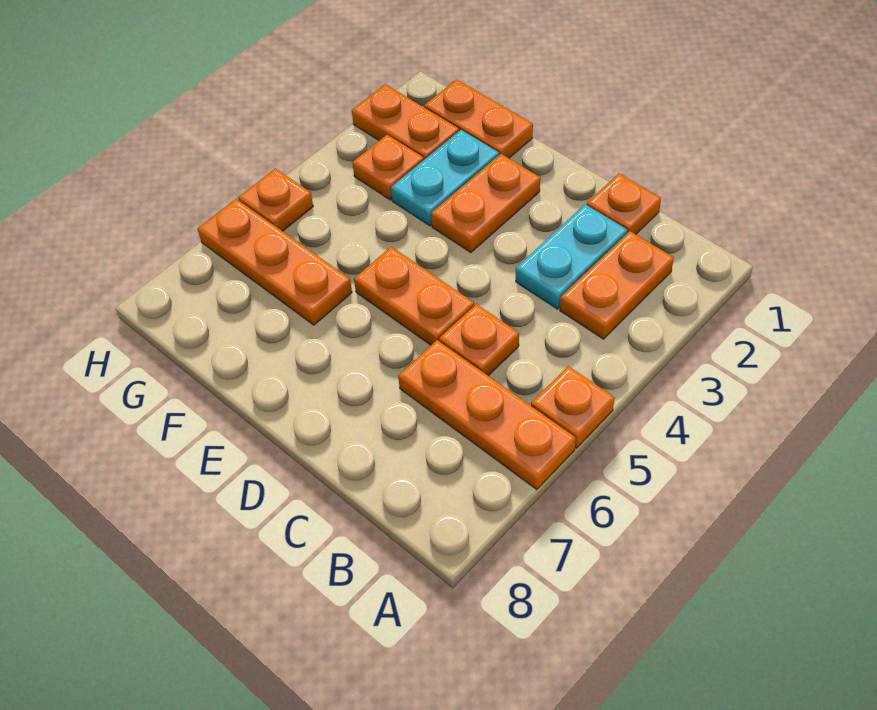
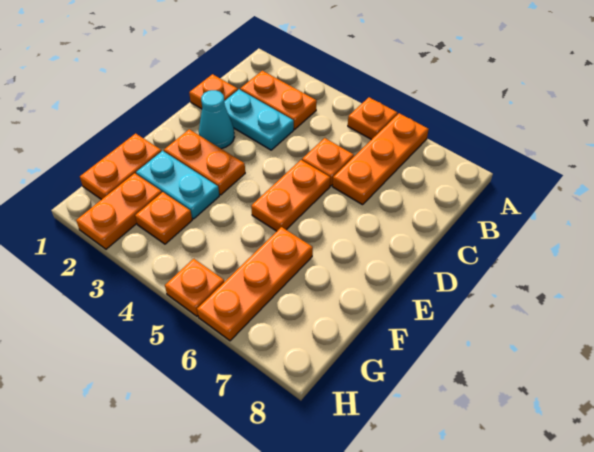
none -> cyan cone D2 level 1

